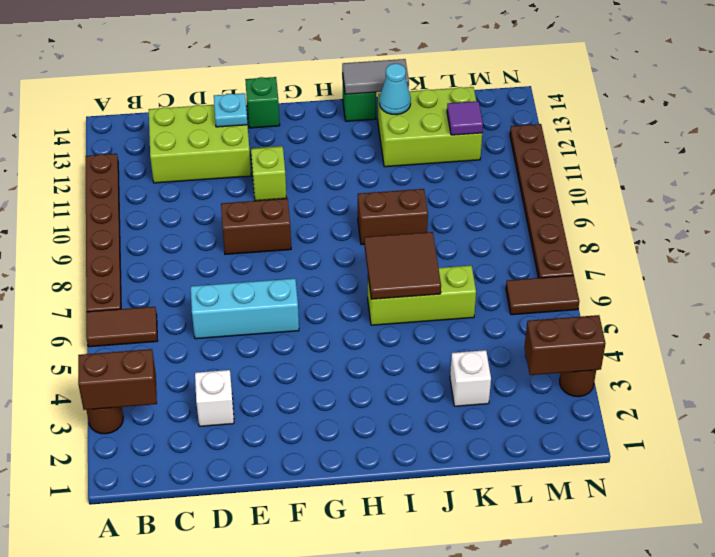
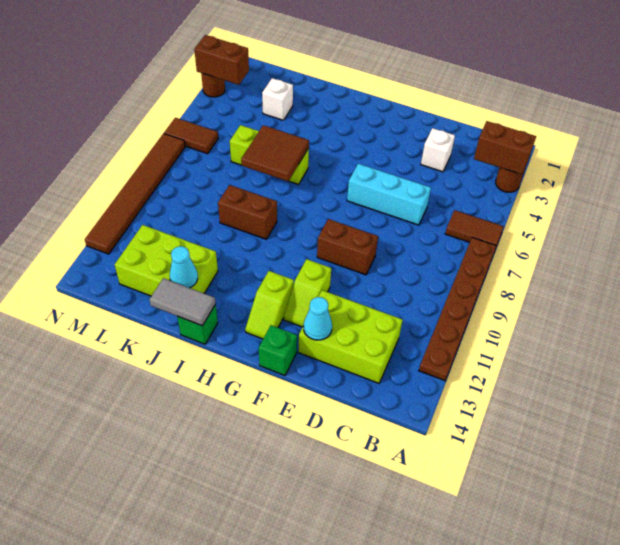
cyan plate E13 level 2 -> cyan cone E13 level 2
none -> lime slope G12:G13 level 1 top 12
purple tile L12 level 2 -> none
brown plate N7:N12 level 1 -> brown tile N7:N12 level 1

